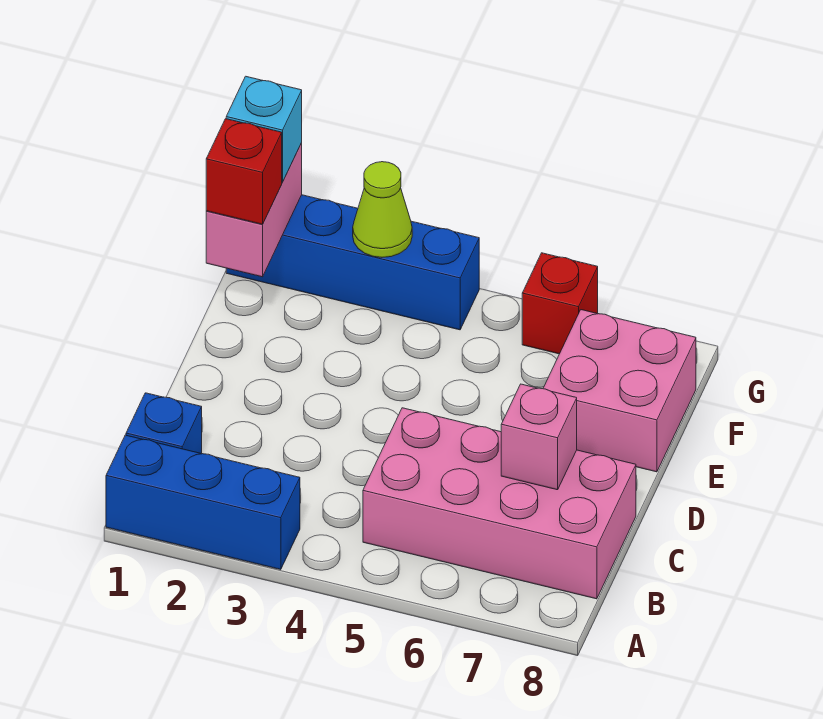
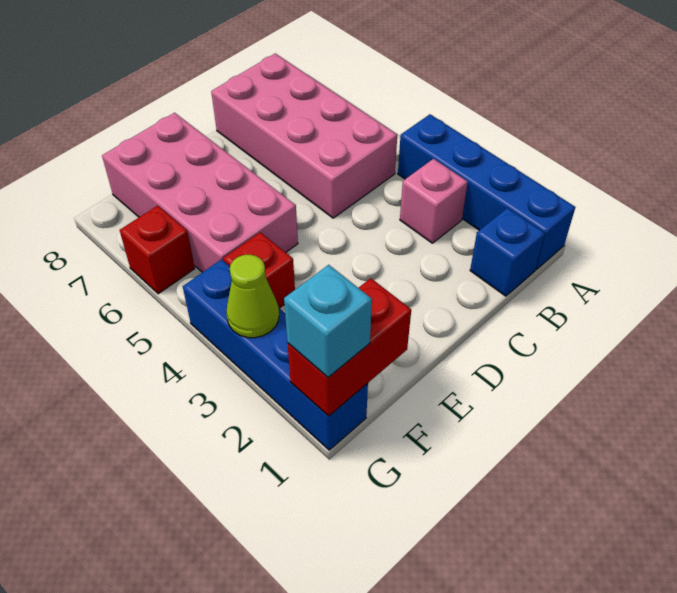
blue brick A1:A3 level 1 -> blue brick A1:A4 level 1
pink brick C7 level 2 -> pink brick B3 level 1
pink brick E7:F8 level 1 -> pink brick E5:F8 level 1
pink brick F1:G1 level 2 -> red brick F1:G1 level 2
red brick F1 level 3 -> red brick F4 level 1

